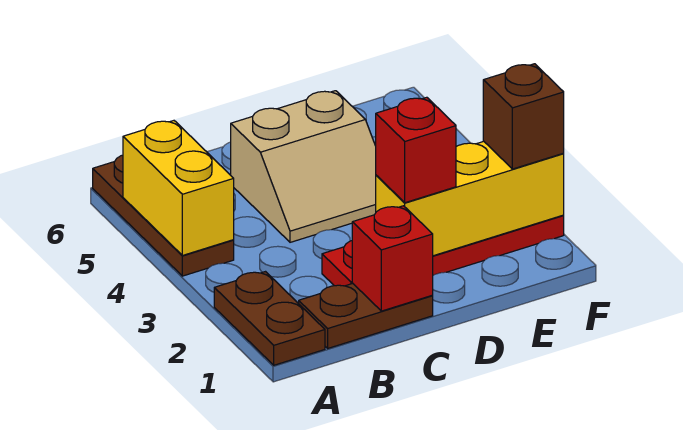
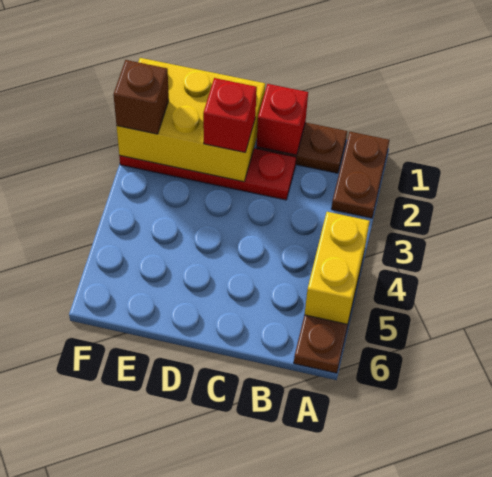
tan slope C4:D5 level 1 top 5 -> none
yellow brick D2:F2 level 2 -> yellow brick D1:F2 level 2

